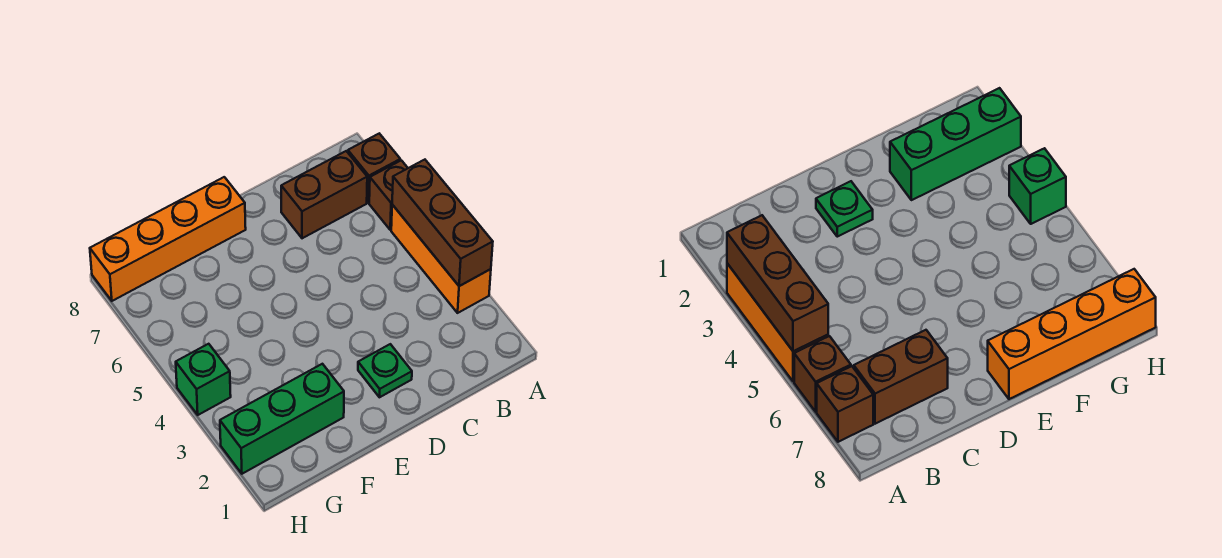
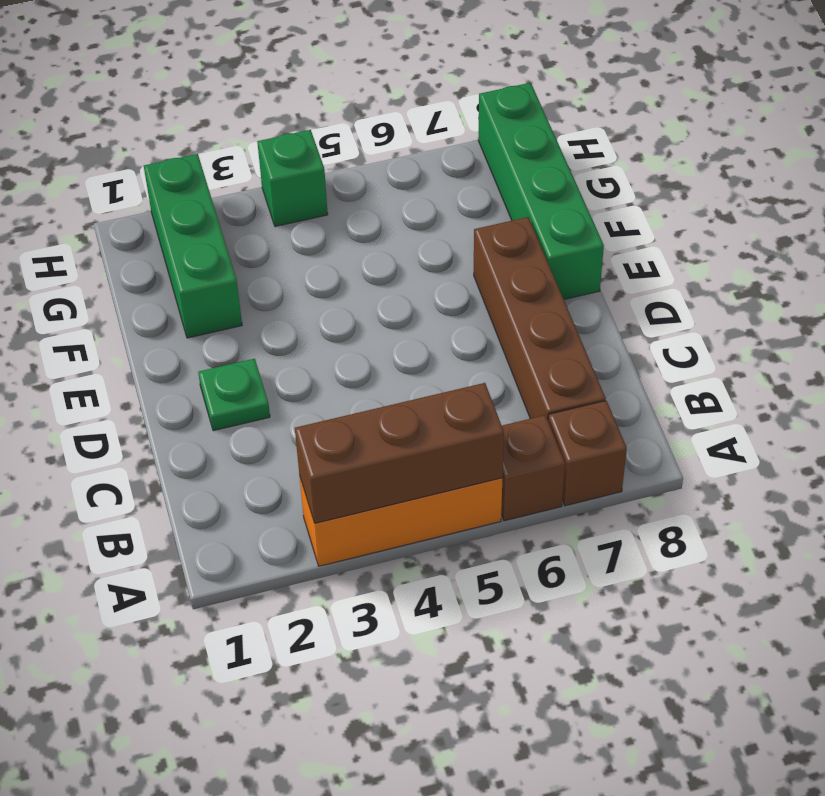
brown brick B7:C7 level 1 -> brown brick B7:E7 level 1
orange brick E8:H8 level 1 -> green brick E8:H8 level 1

